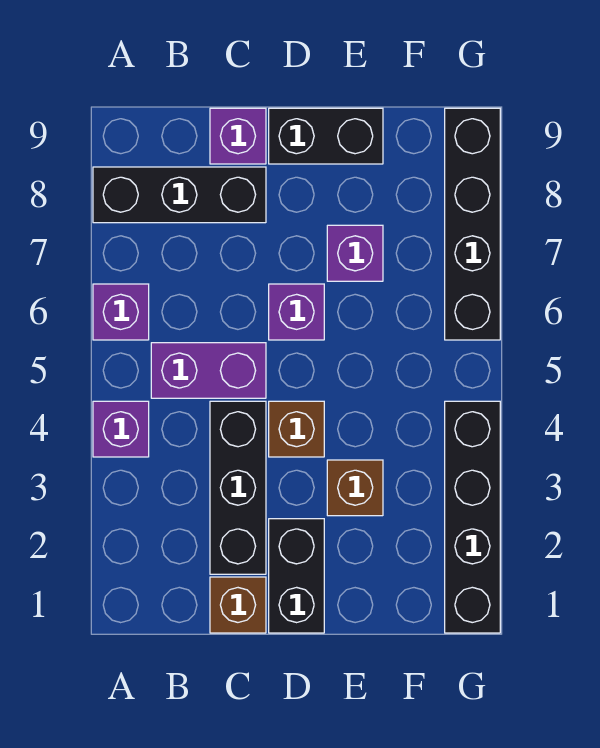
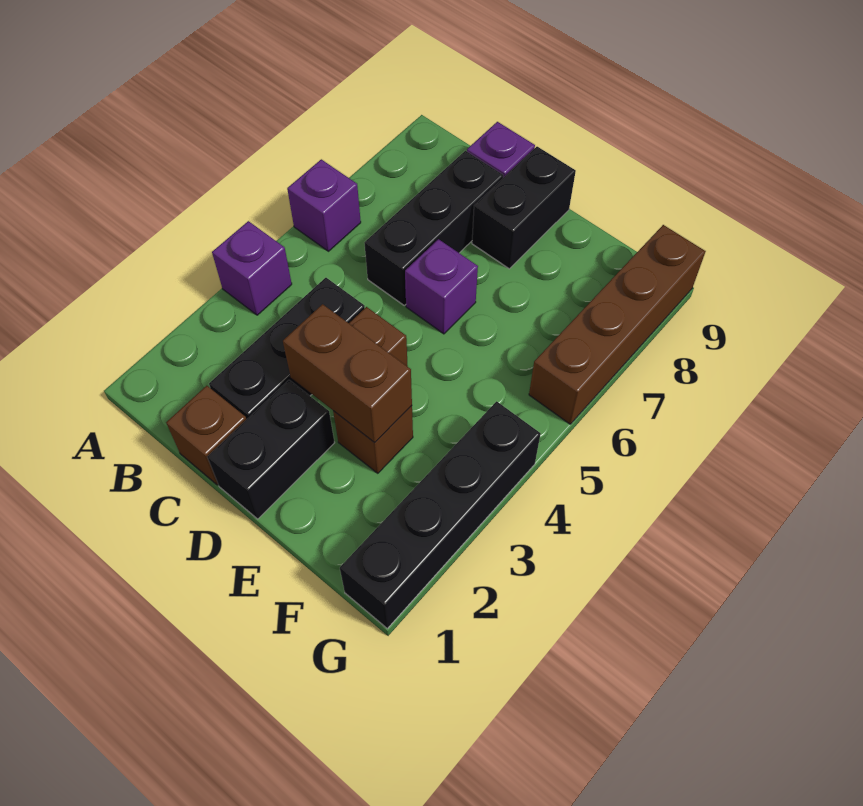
black brick A8:C8 level 1 -> black brick C6:C8 level 1
purple brick B5:C5 level 1 -> none
none -> brown brick D3:E3 level 2
black brick D9:E9 level 1 -> black brick D8:D9 level 1
purple brick E7 level 1 -> none
black brick G6:G9 level 1 -> brown brick G6:G9 level 1

